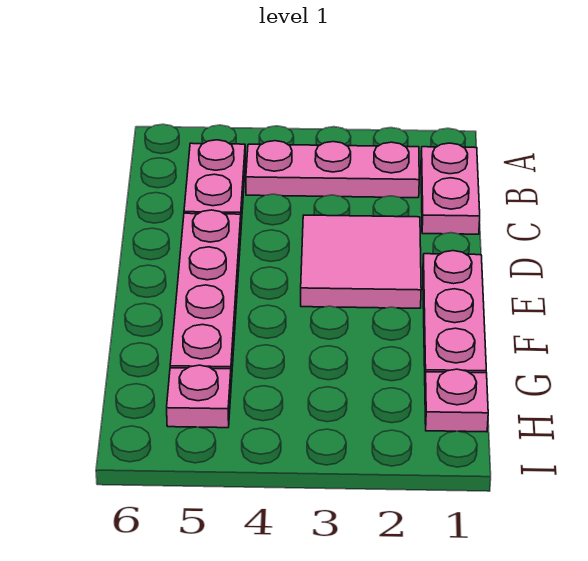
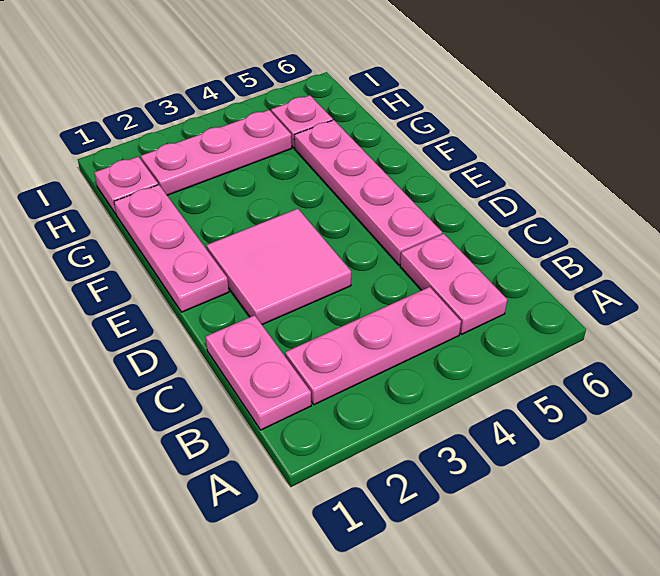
none -> pink plate H2:H4 level 1

